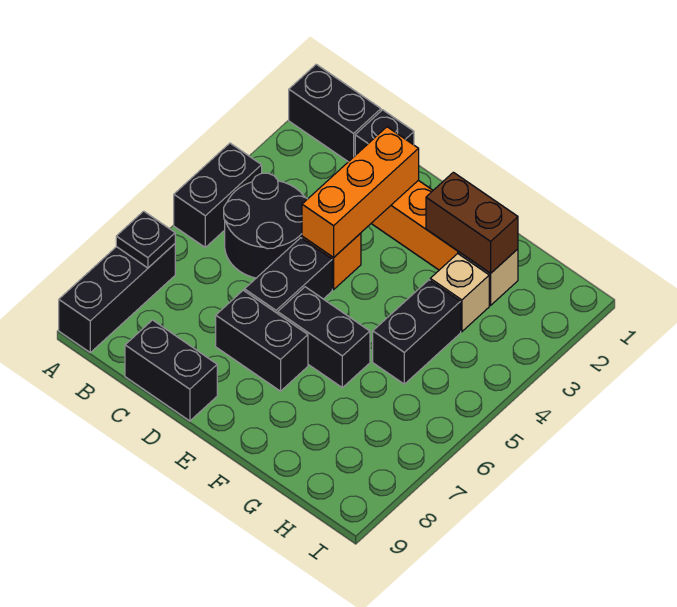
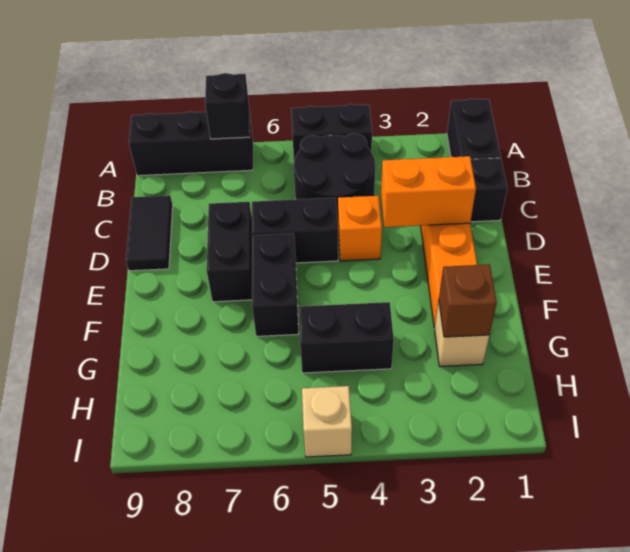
black plate A7 level 2 -> black brick A7 level 2
black brick C9:D9 level 1 -> black tile C9:D9 level 1
orange brick D2:D4 level 2 -> orange brick D2:D3 level 2
brown brick F2:G2 level 2 -> brown brick G2 level 2
tan brick G3 level 1 -> tan brick I5 level 1

